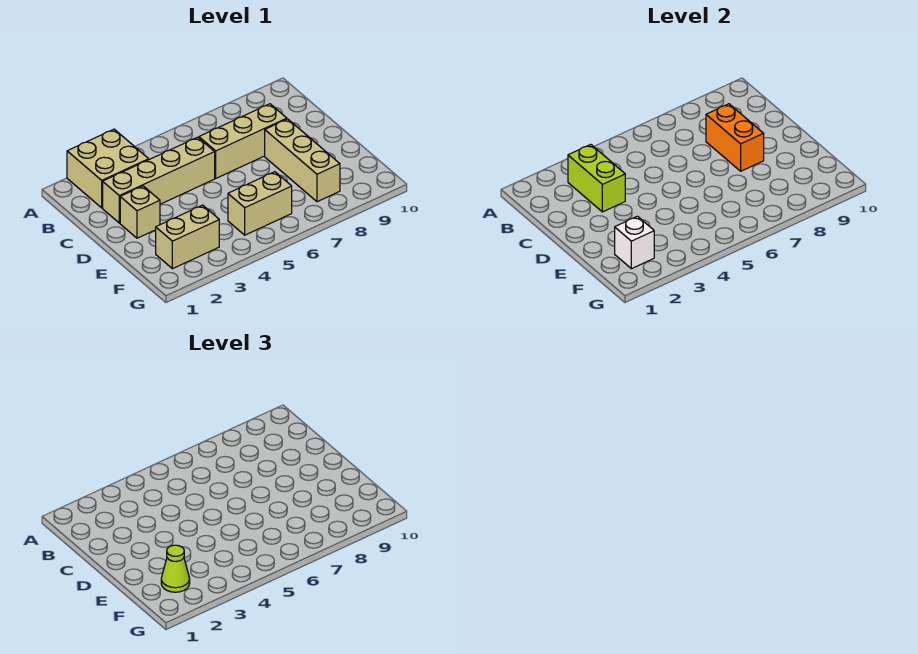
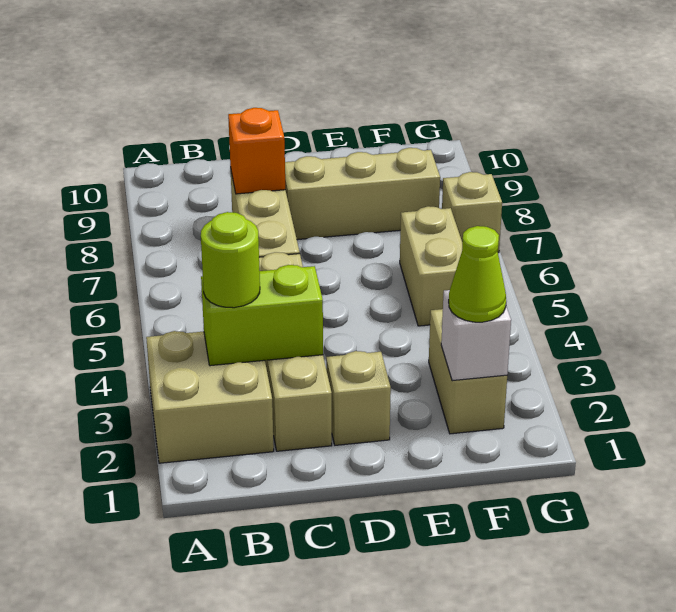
none -> lime round brick B3 level 3
orange brick C8:D8 level 2 -> orange brick C8 level 2
none -> tan brick G7 level 1

